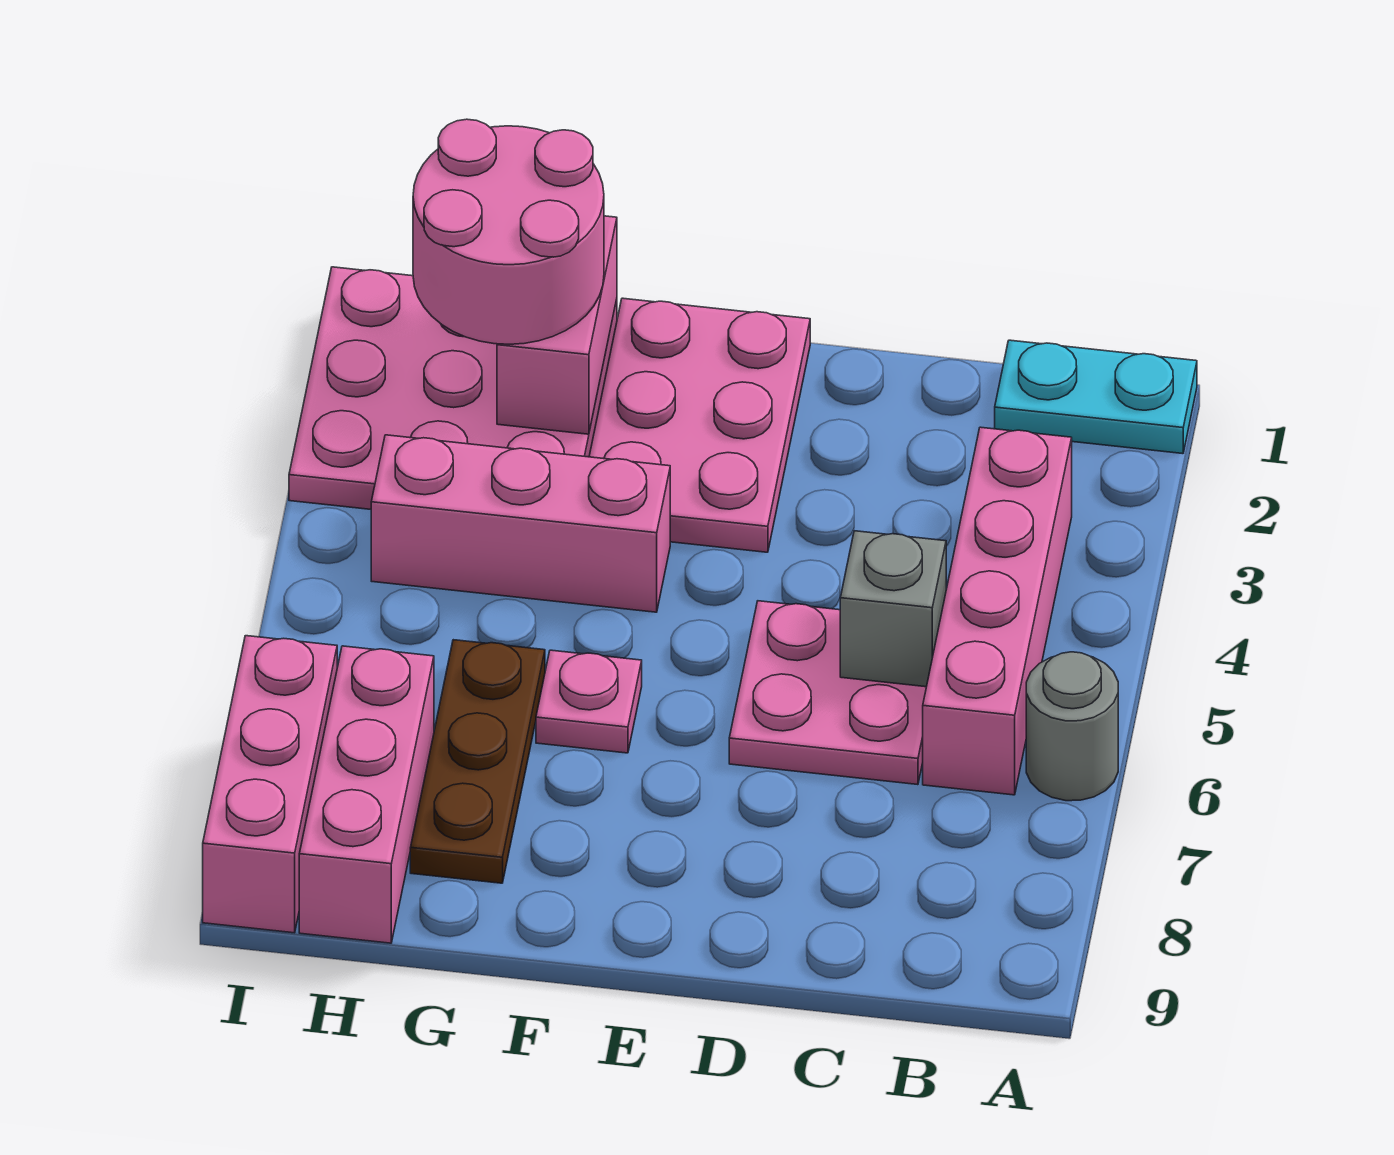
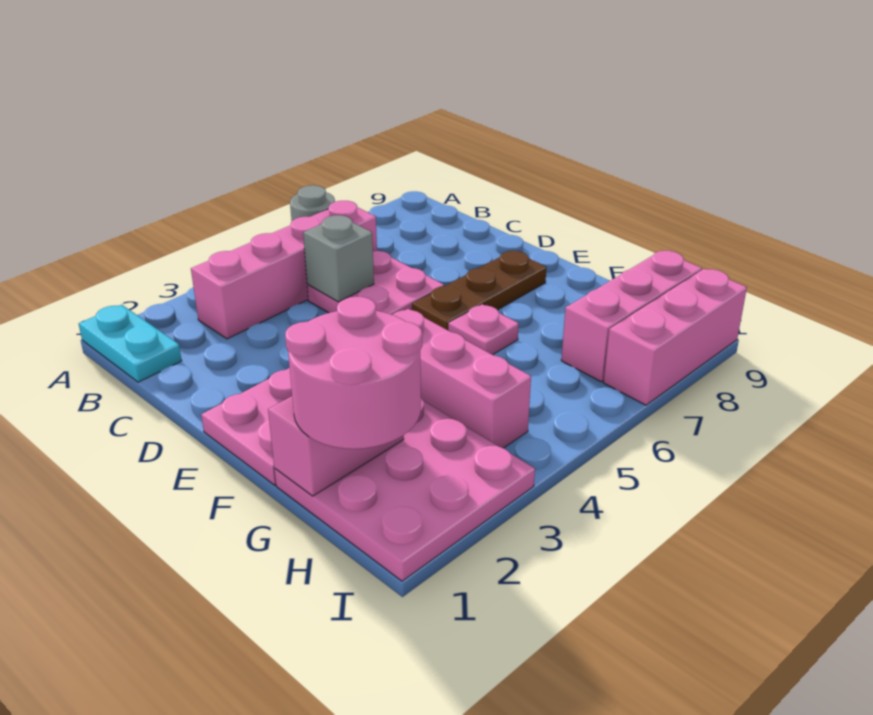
brown plate G6:G8 level 1 -> brown plate E6:E8 level 1

